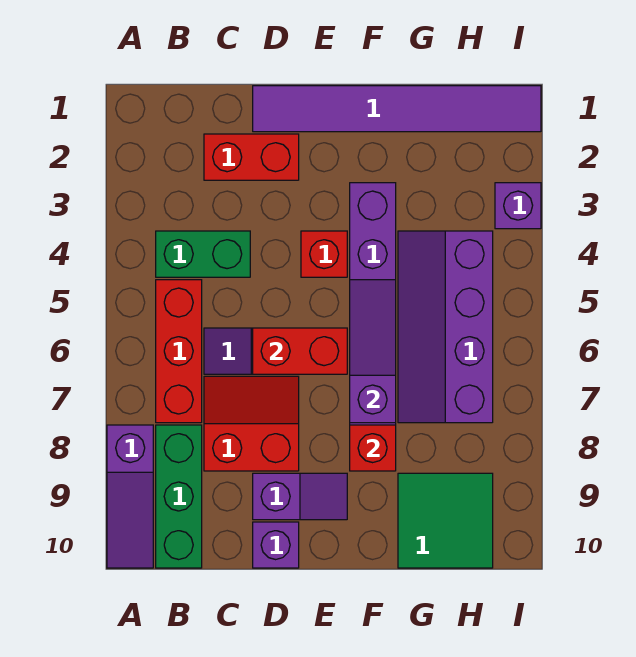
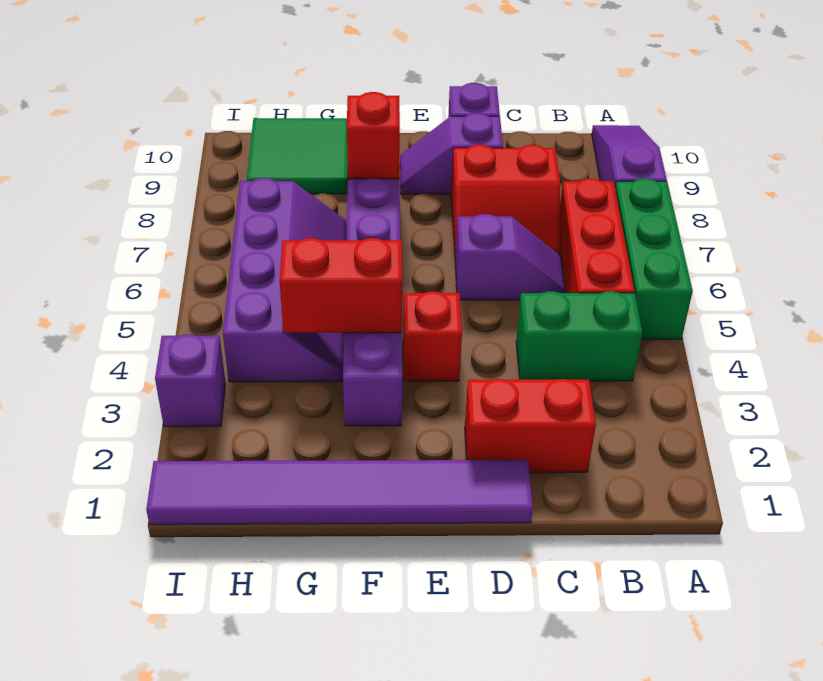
green brick B8:B10 level 1 -> green brick A5:A7 level 1
red brick D6:E6 level 2 -> red brick F4:G4 level 2
purple slope F5:F7 level 2 top 7 -> none

